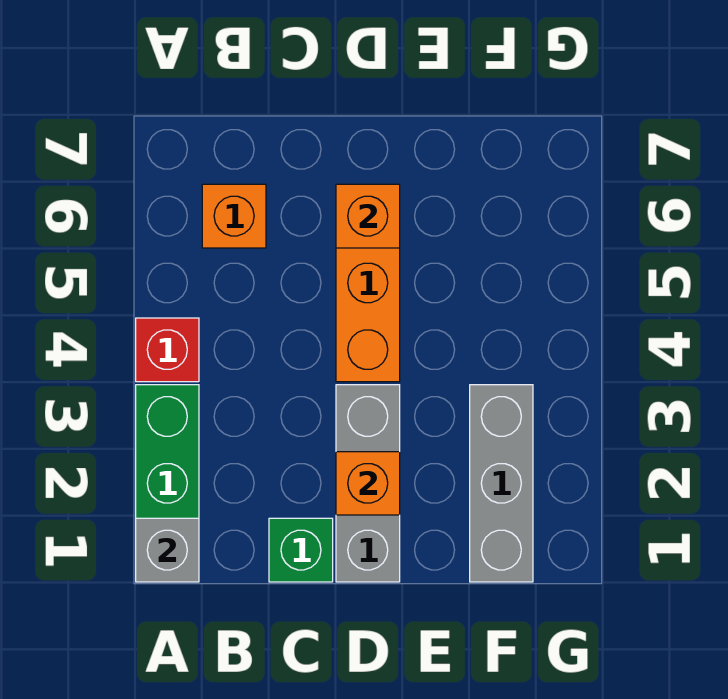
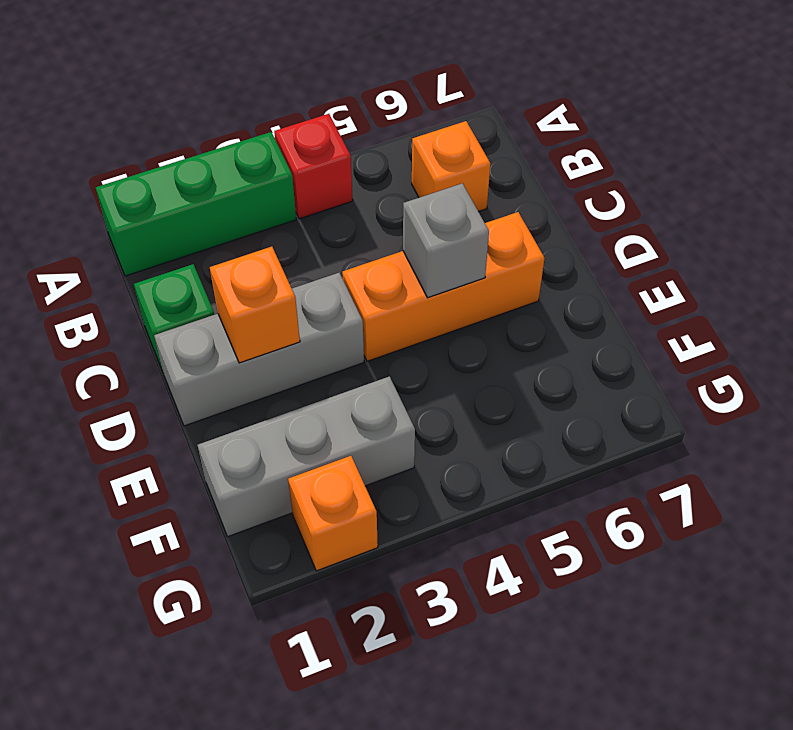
grey brick A1 level 2 -> grey brick D5 level 2
orange brick D6 level 2 -> orange brick G2 level 1

